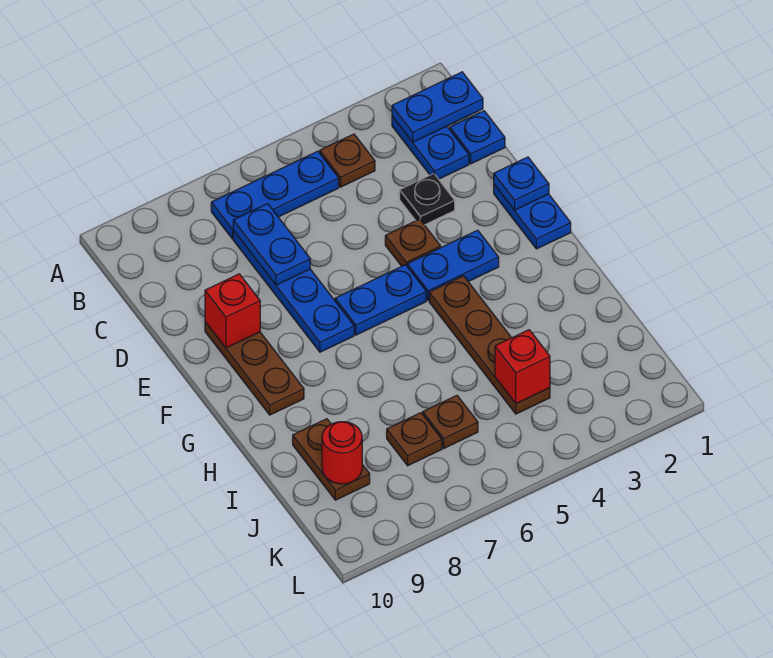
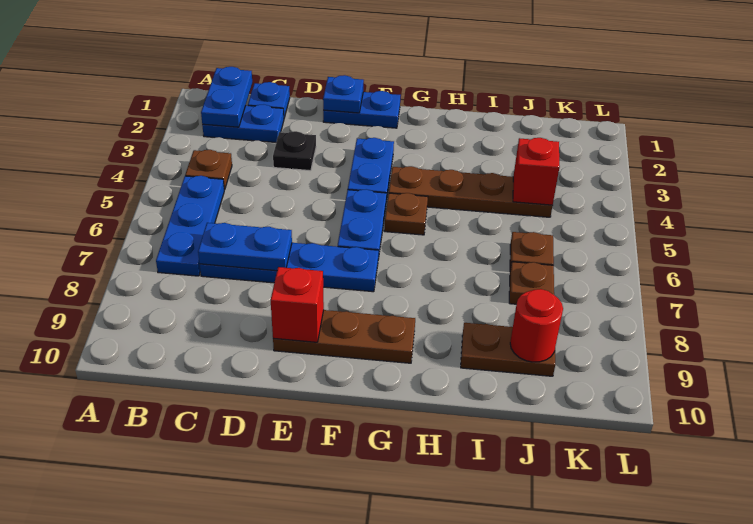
brown plate E4 level 1 -> brown plate G5 level 1

